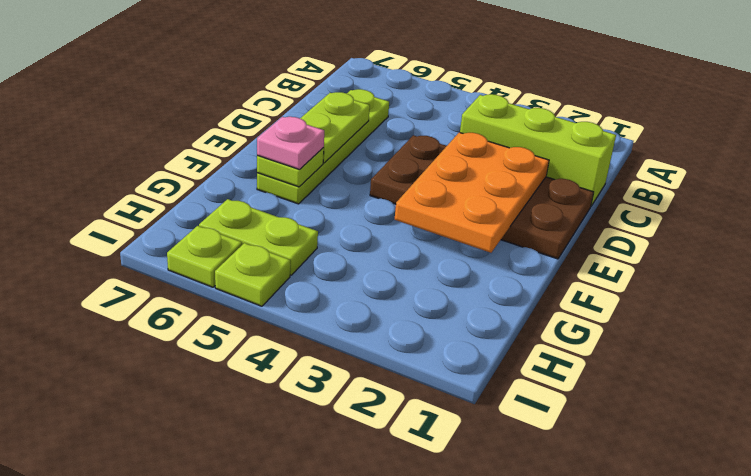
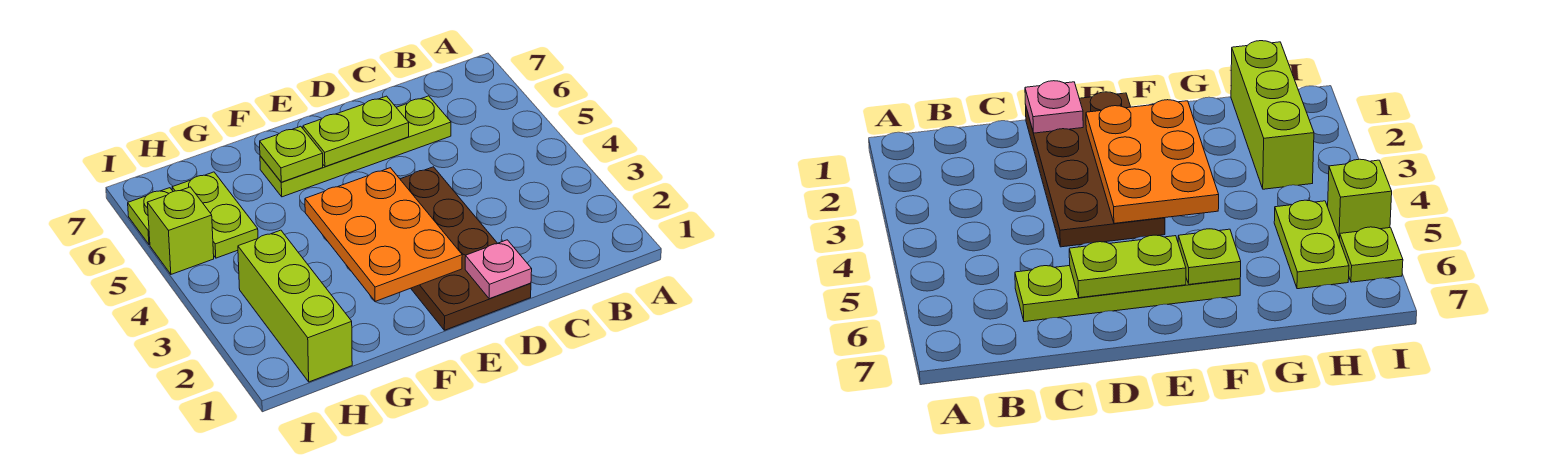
lime brick C1:C3 level 1 -> lime brick H1:H3 level 1
orange plate D2:F3 level 2 -> orange plate E2:F4 level 2
pink plate F6 level 3 -> pink plate D1 level 2
lime plate I5 level 1 -> lime brick I5 level 1

